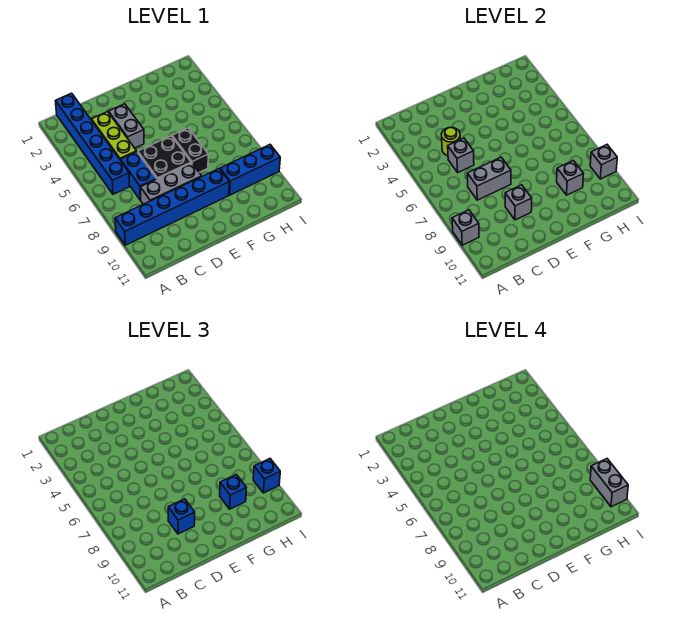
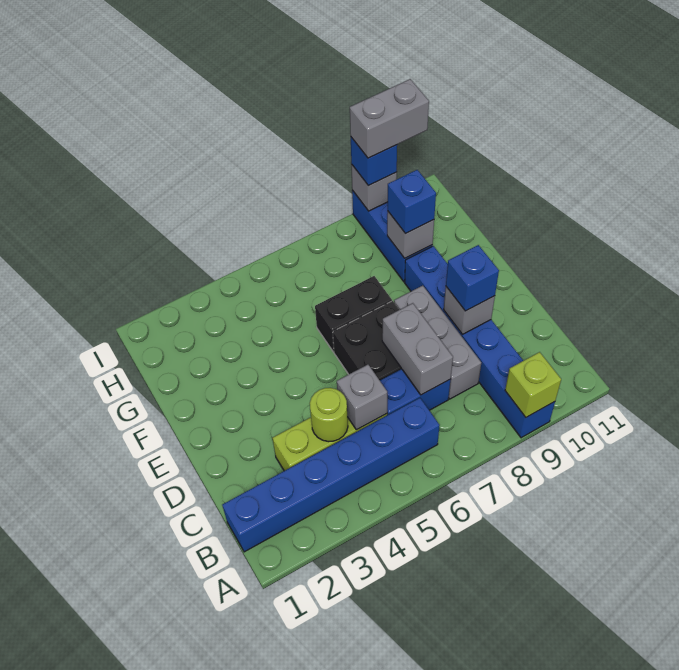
grey brick A9 level 2 -> lime brick A9 level 2
grey brick D3:D4 level 1 -> none

